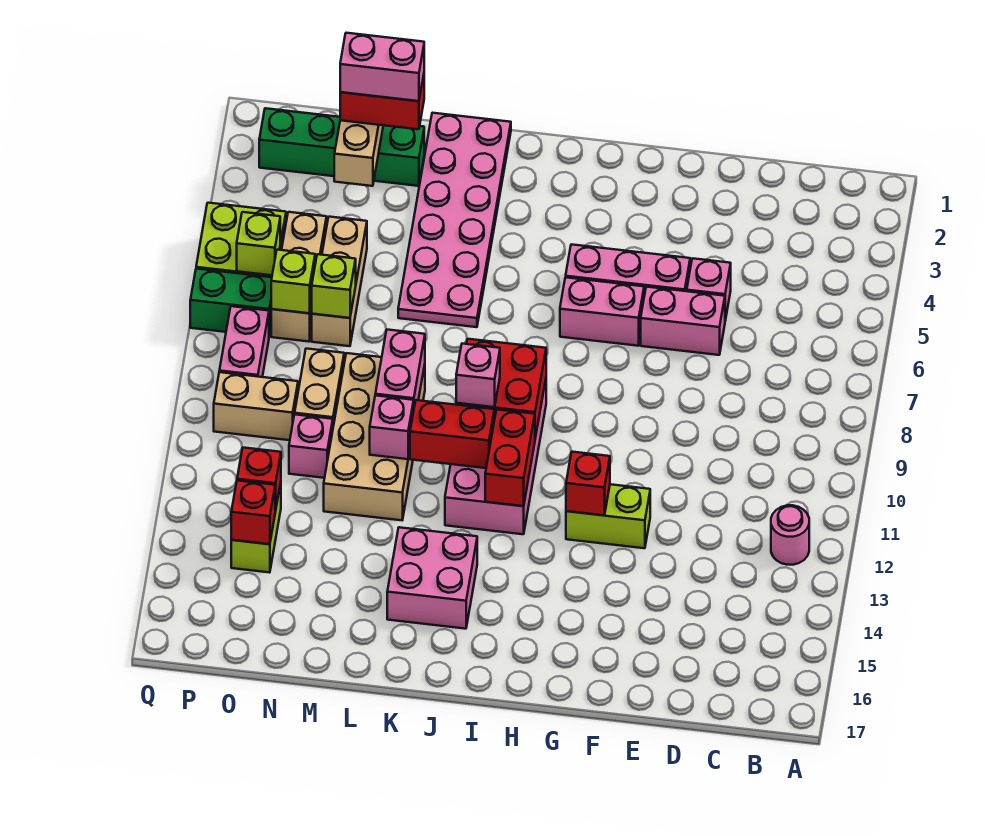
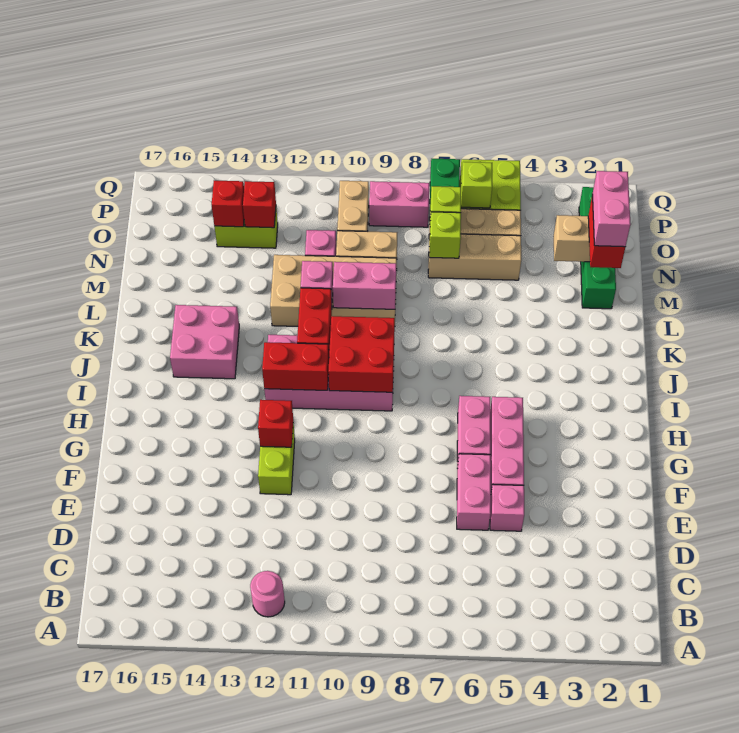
pink brick J10 level 3 -> none
pink plate K1:L6 level 1 -> none

